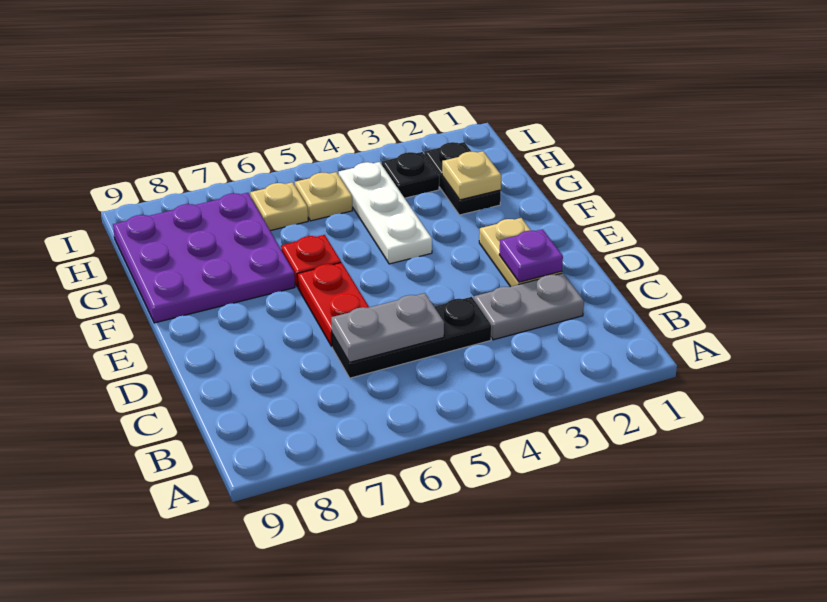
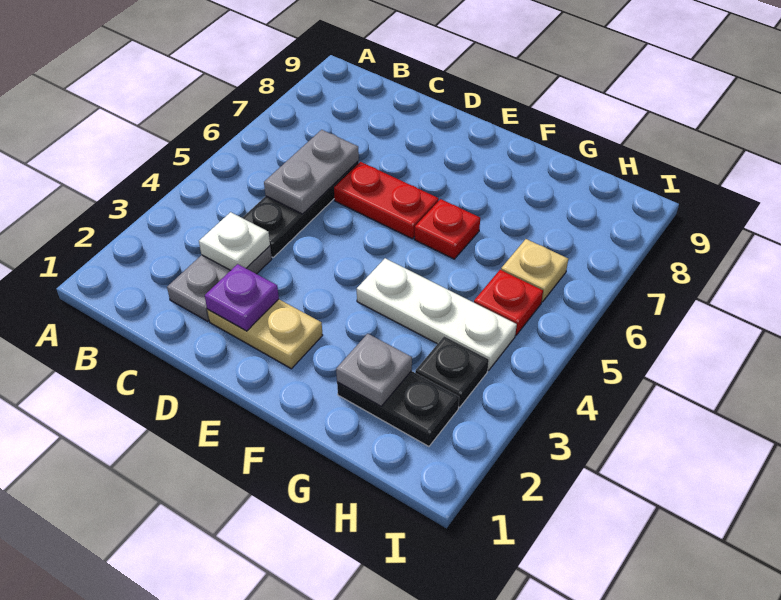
none -> white plate C3 level 2
purple plate F7:H9 level 1 -> none
tan plate G2 level 2 -> grey plate G2 level 2
tan plate H5 level 1 -> red plate H5 level 1

